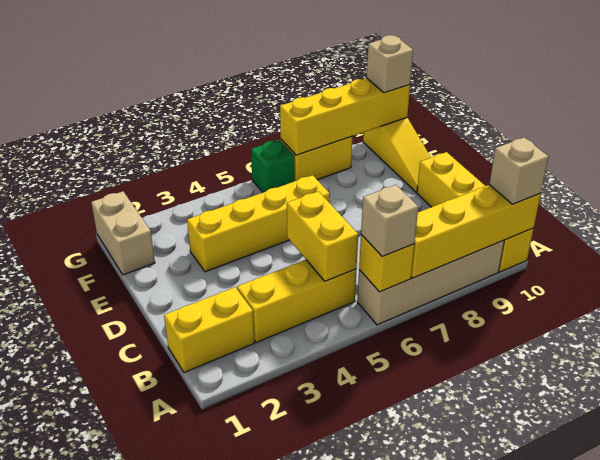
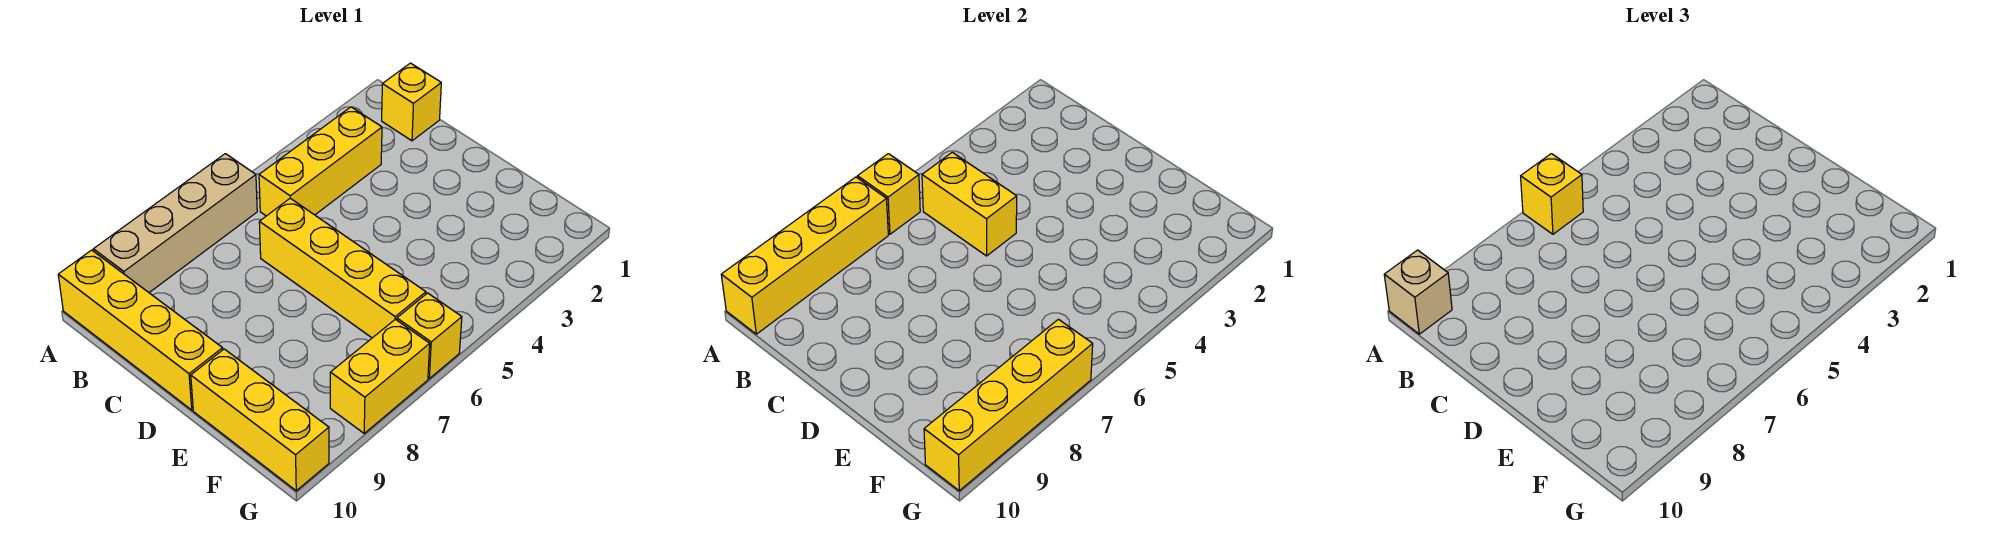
tan brick A6 level 3 -> yellow brick A6 level 3
yellow brick B1:B2 level 1 -> yellow brick B1 level 1
yellow brick E3:E6 level 1 -> yellow brick C6:F6 level 1
yellow slope E10:G10 level 1 top G -> yellow brick E10:G10 level 1
tan brick F1:G1 level 1 -> none
green brick G6 level 1 -> yellow brick G6 level 1
tan brick G10 level 3 -> none

